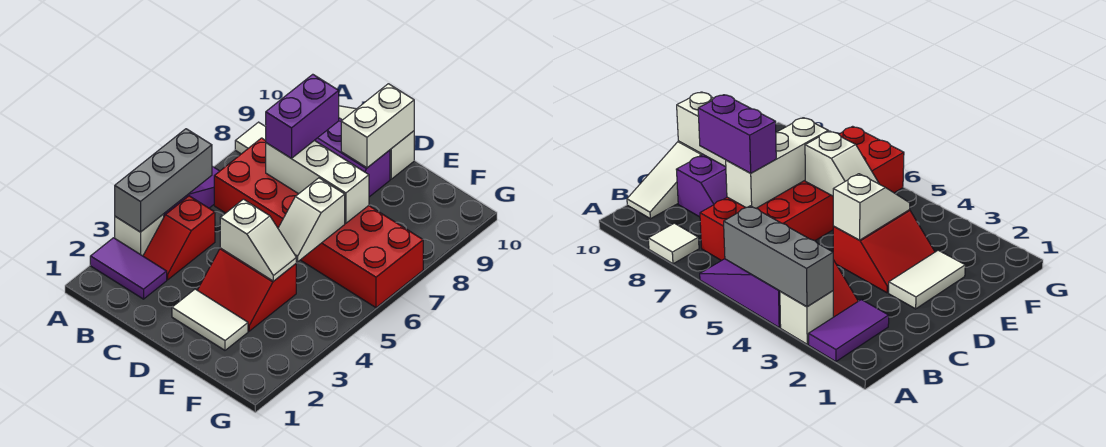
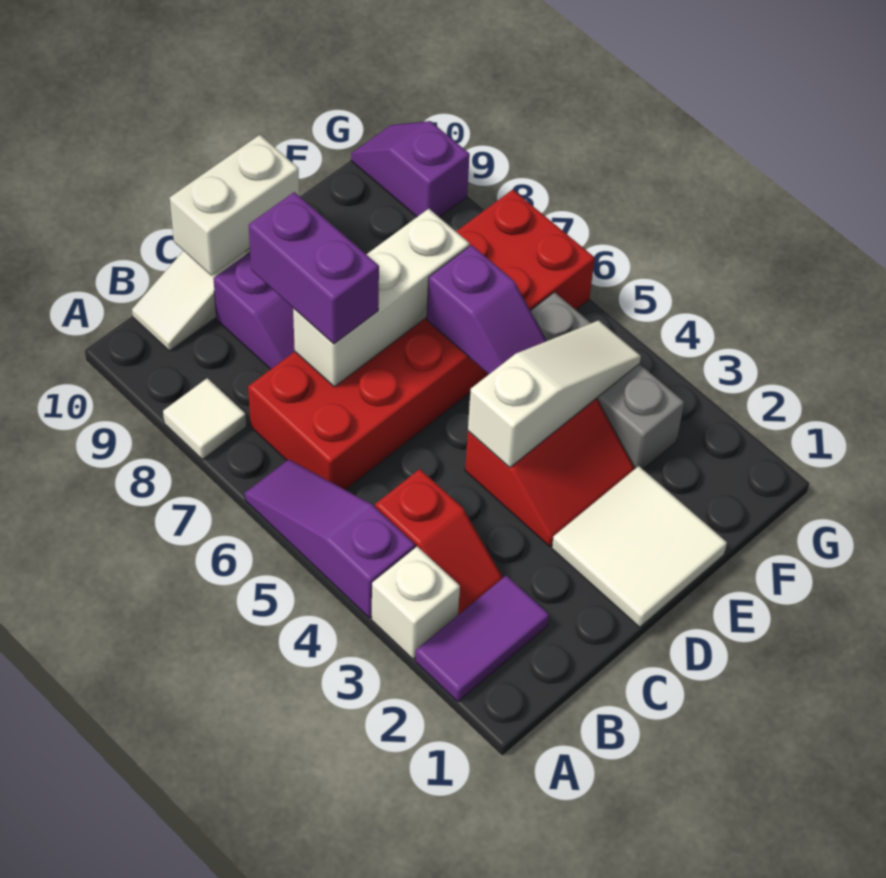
grey brick A3:A5 level 2 -> grey brick F3:F5 level 1
white tile D2:E2 level 1 -> white tile D1:E2 level 1
white slope D4:E4 level 2 top D -> white slope D4:F4 level 2 top D
white brick D9:D10 level 2 -> white brick C10:D10 level 2
white slope E5:E6 level 2 top 6 -> purple slope E5:E6 level 2 top 6
none -> purple slope G9:G10 level 1 top 9

